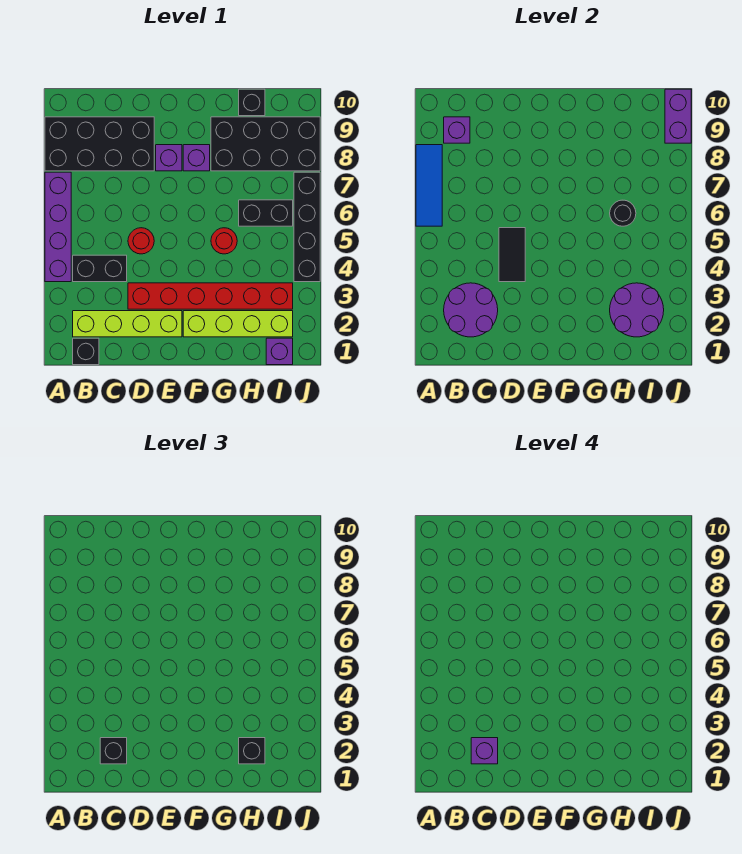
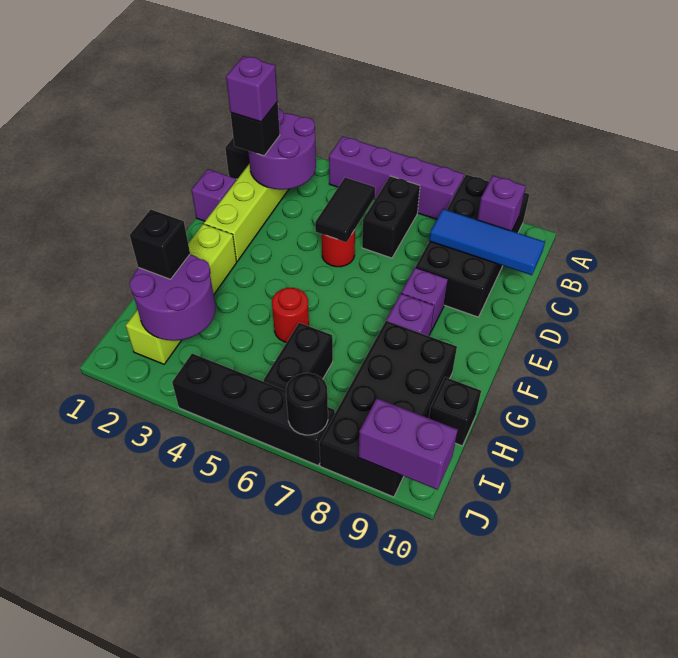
blue tile A6:A8 level 2 -> blue tile C8:C10 level 2
black brick B4:C4 level 1 -> black brick B6:C6 level 1
red brick D3:I3 level 1 -> none
black tile D4:D5 level 2 -> black tile C5:D5 level 2
black round brick H6 level 2 -> black round brick J7 level 2
purple brick I1 level 1 -> purple brick D1 level 1

